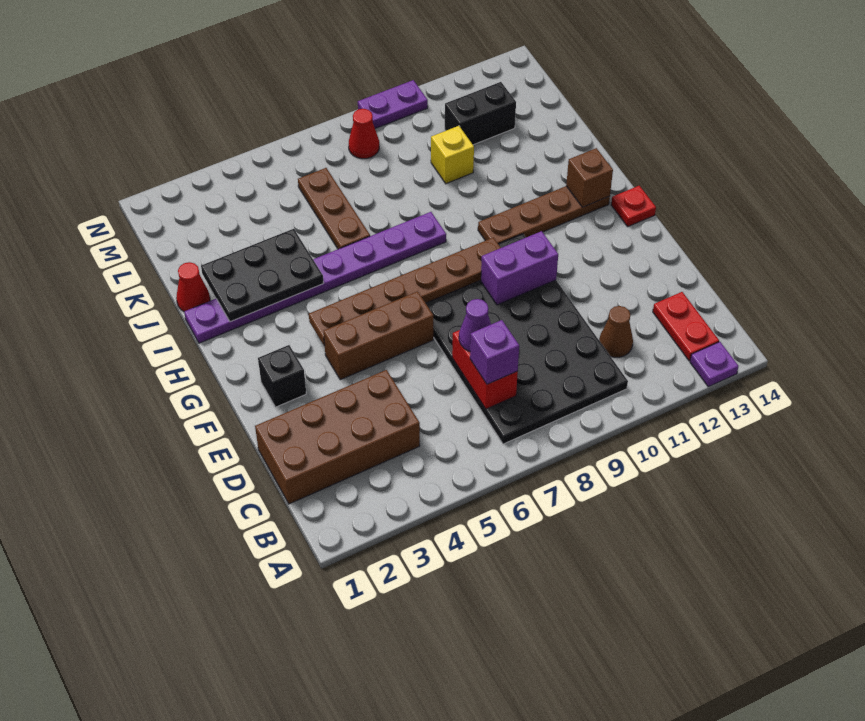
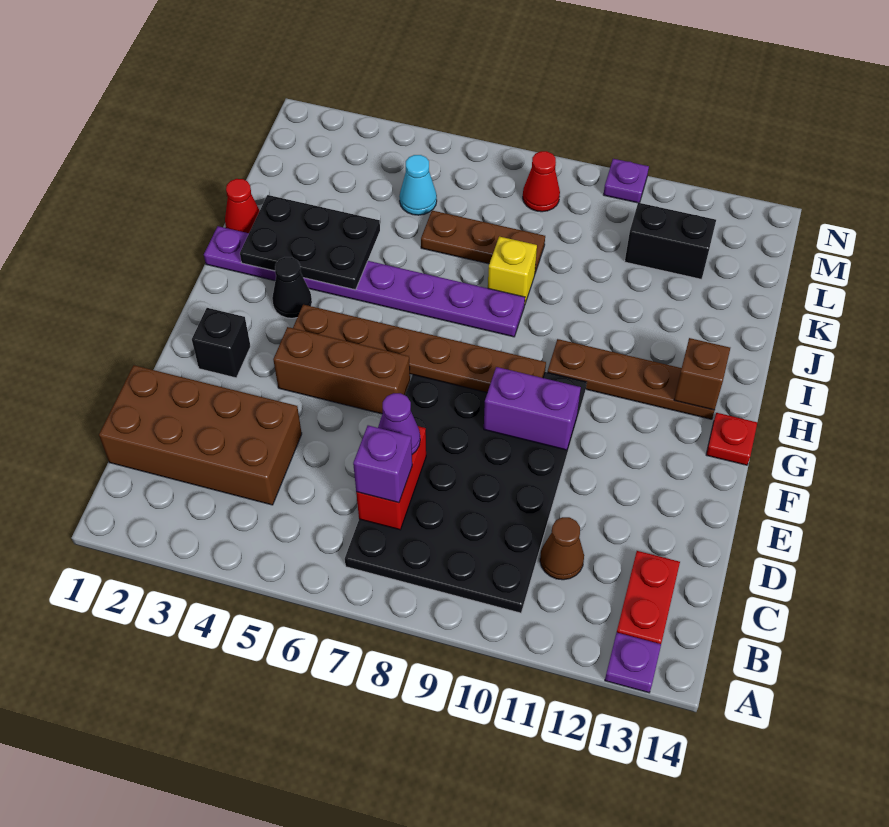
none -> black cone H3 level 1
brown plate J6:L6 level 1 -> brown plate K6:K8 level 1
yellow brick K10 level 1 -> yellow brick J8 level 1
none -> cyan cone L5 level 1
purple plate N9:N10 level 1 -> purple plate N10 level 1

